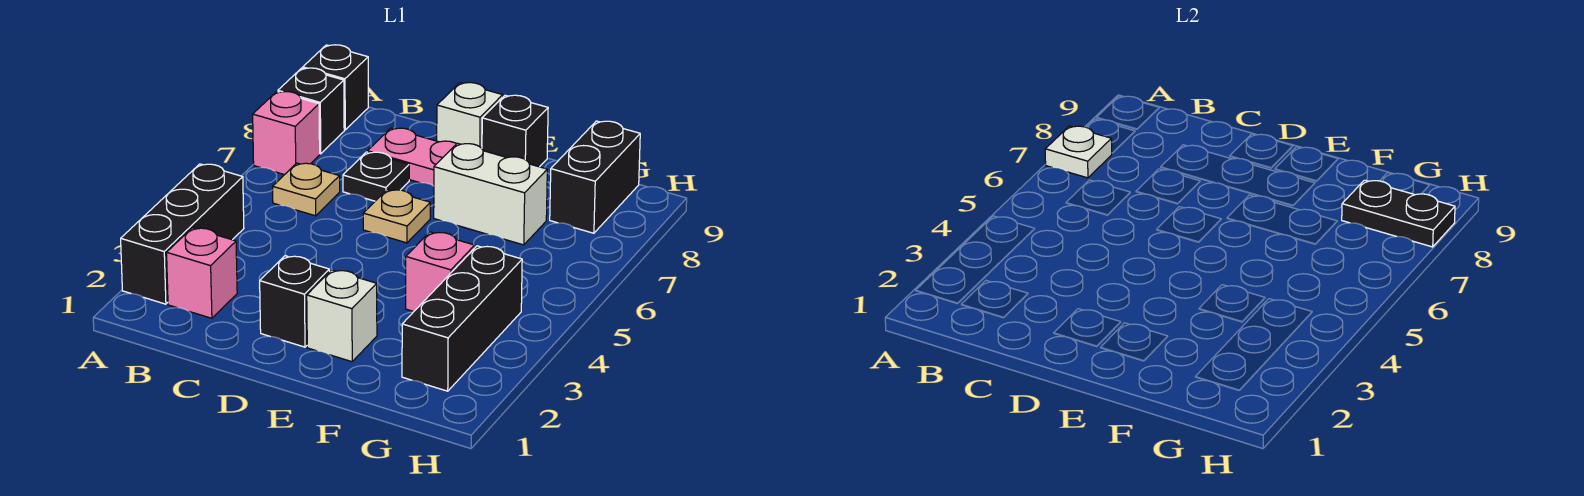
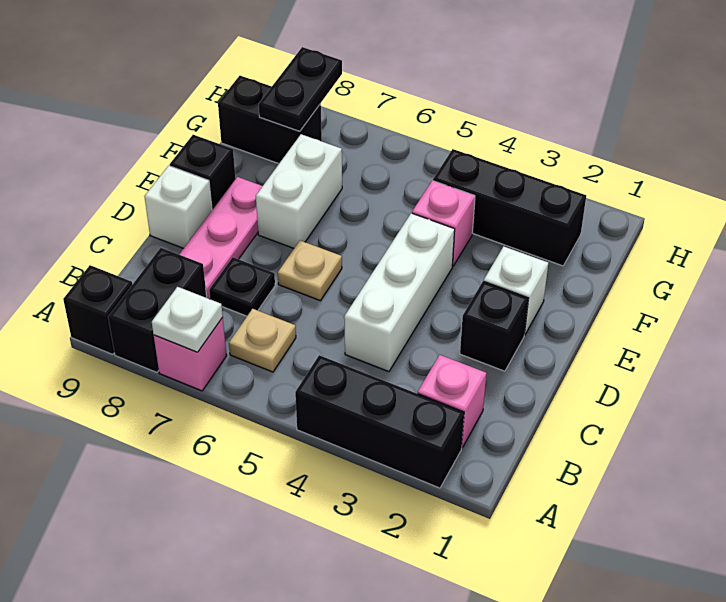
black brick A8 level 1 -> black brick A8:B8 level 1
none -> white brick C4:E4 level 1

